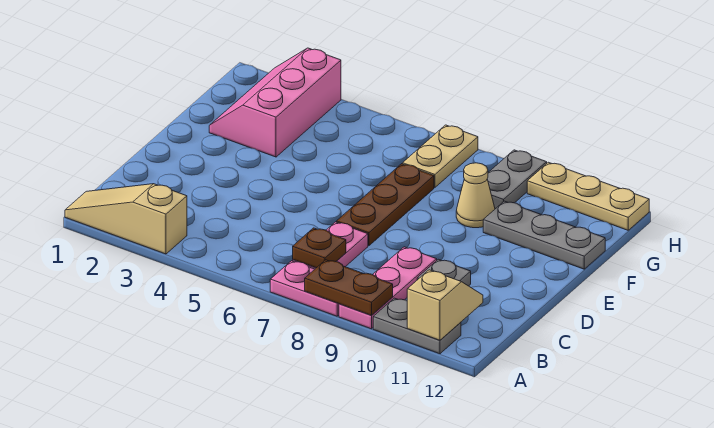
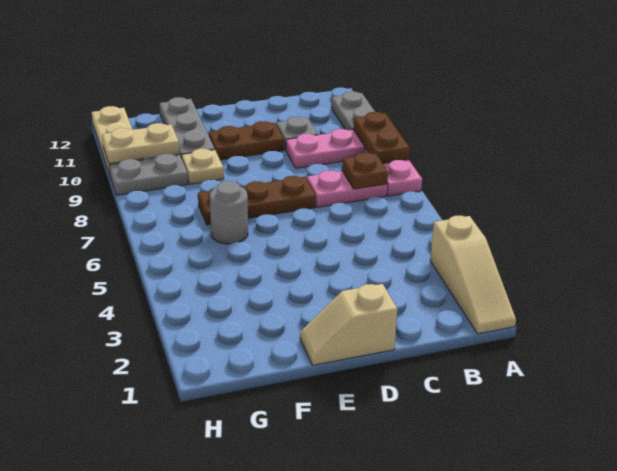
tan slope A11:B11 level 2 top A -> tan slope D1:E1 level 1 top D
none -> brown plate D10:E10 level 1
pink slope F2:H3 level 1 top 3 -> none
none -> grey round brick F6 level 1
tan cone F9 level 1 -> tan plate F9 level 1
tan plate G7:H7 level 1 -> tan plate G10:H10 level 2

